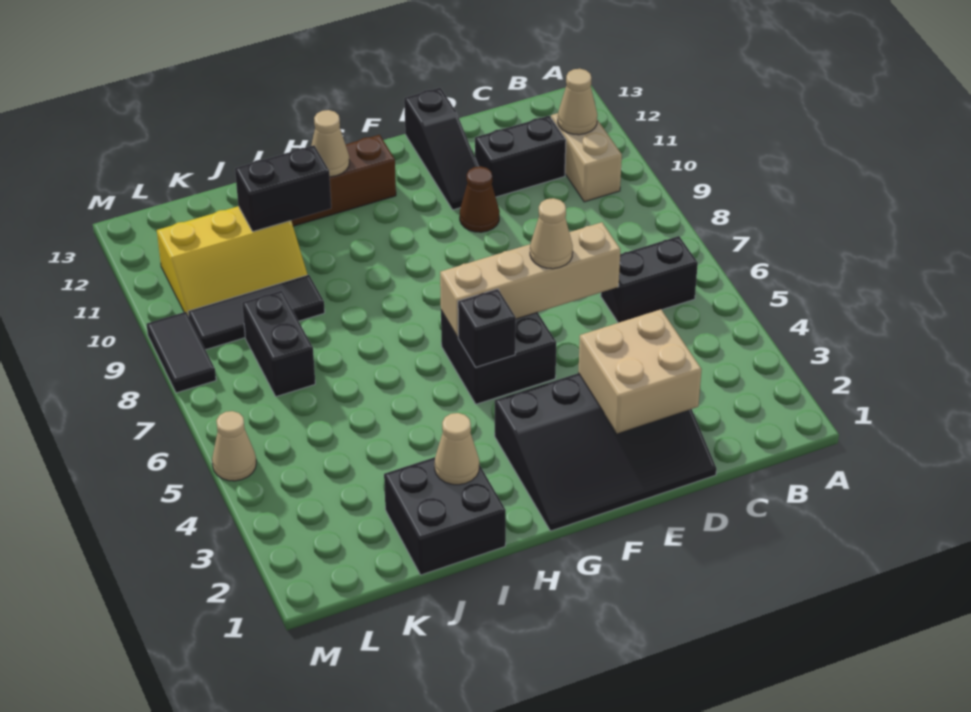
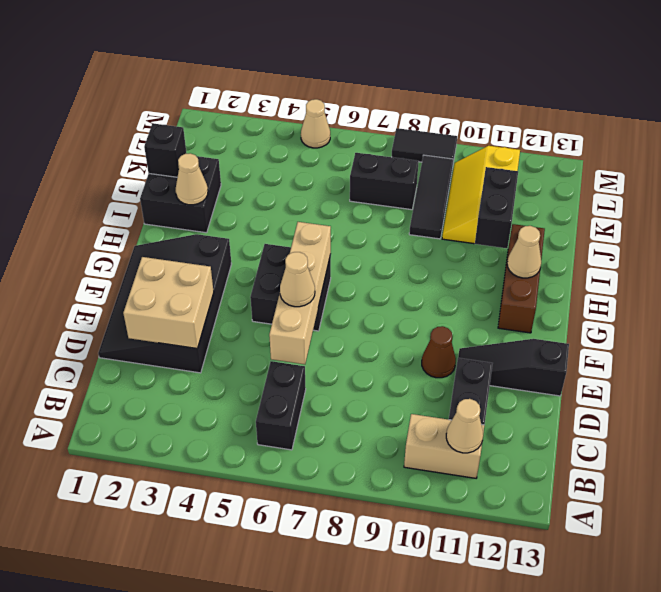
black brick G5 level 2 -> black brick J1 level 2

